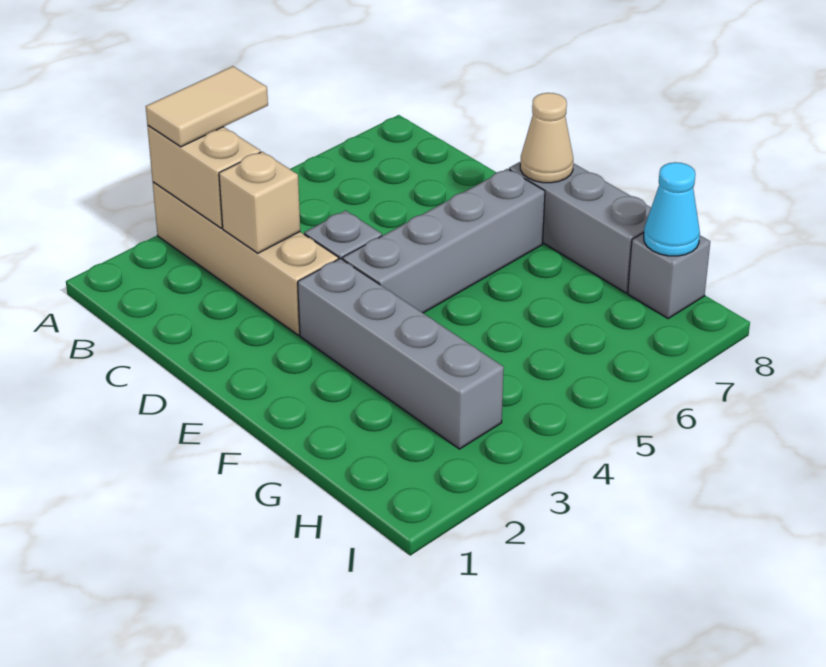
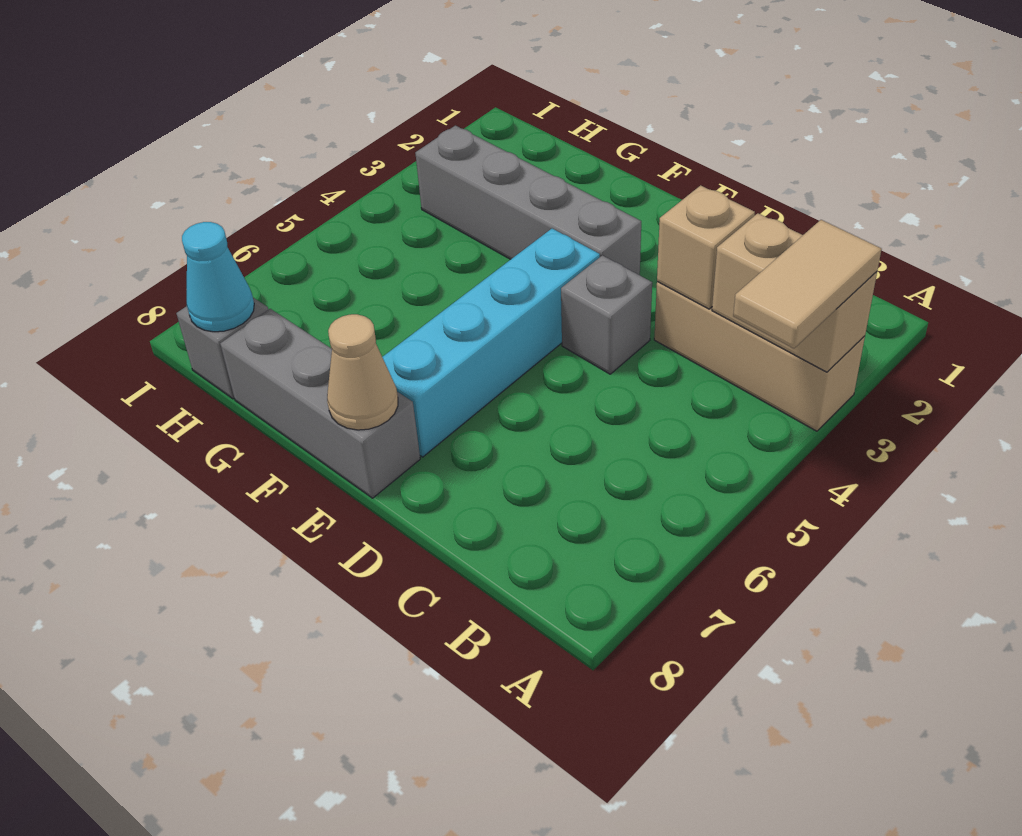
tan brick A3:D3 level 1 -> tan brick A3:C3 level 1
grey brick E4:E7 level 1 -> cyan brick E4:E7 level 1

